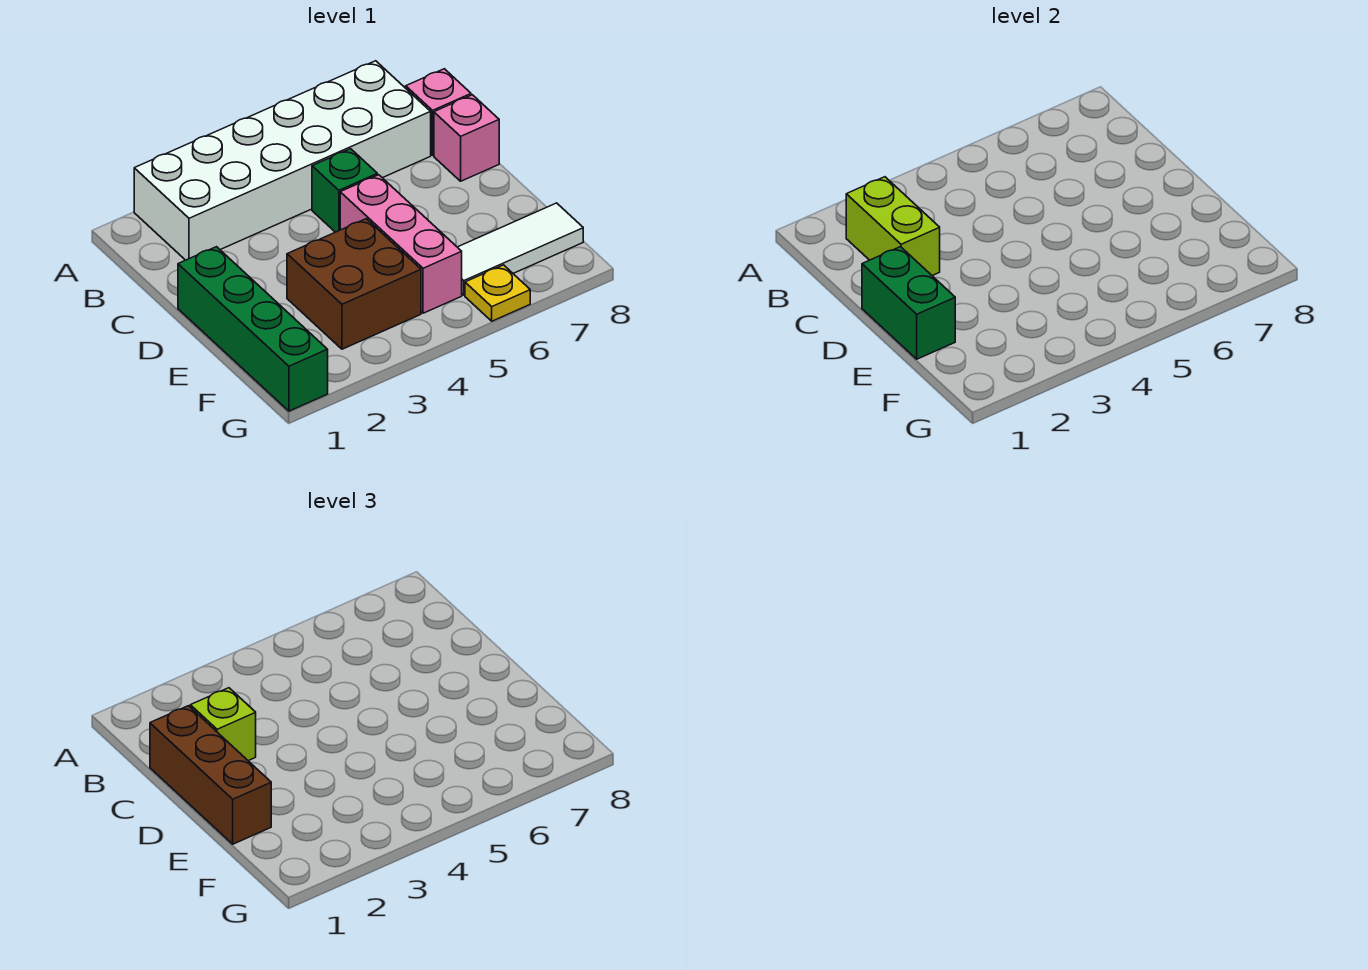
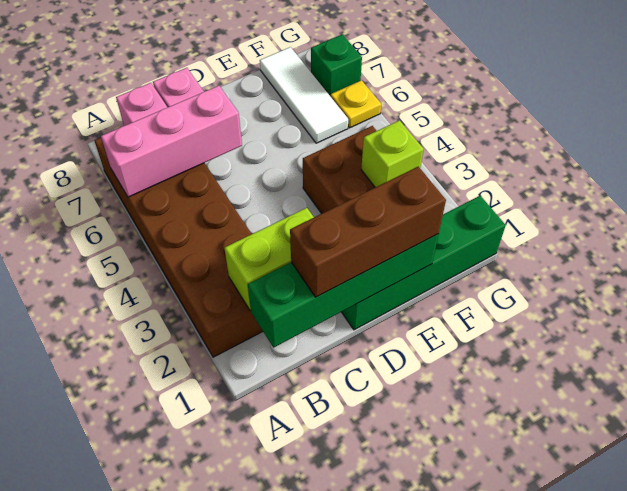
white brick A2:B7 level 1 -> brown brick A2:B7 level 1
lime brick C2 level 3 -> lime brick F3 level 2
green brick C5 level 1 -> green brick G7 level 1
green brick D1:E1 level 2 -> green brick B1:E1 level 2
pink brick D5:F5 level 1 -> pink brick A6:C6 level 2

